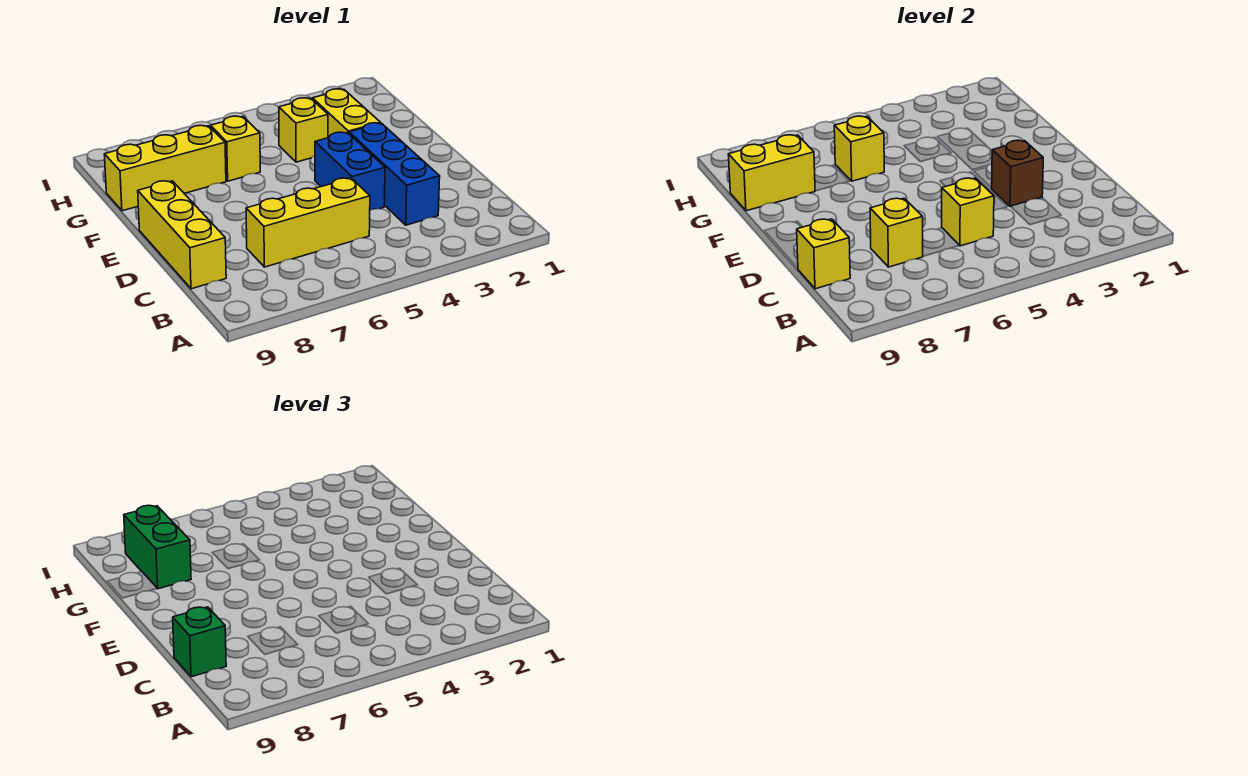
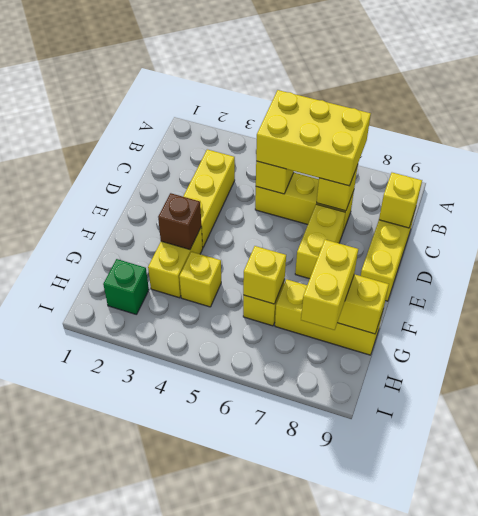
none -> yellow brick B5:C7 level 3
blue brick C3:E3 level 1 -> yellow brick C3:E3 level 1
green brick C9 level 3 -> green brick H2 level 1
brown brick D3 level 2 -> brown brick F3 level 2
blue brick D4:E4 level 1 -> none
none -> yellow brick D7:E7 level 1
green brick G8:H8 level 3 -> yellow brick G8:H8 level 3

